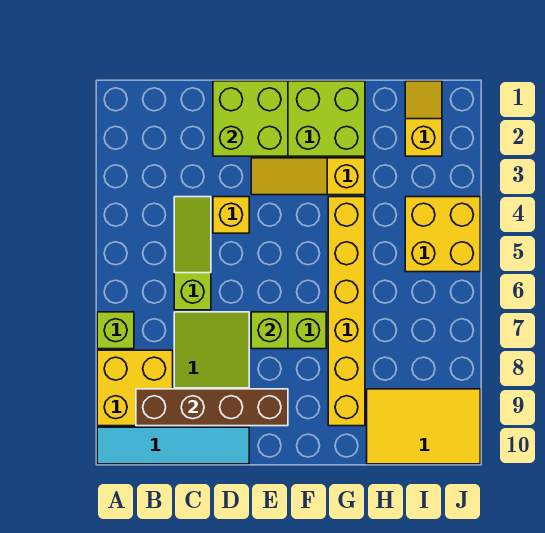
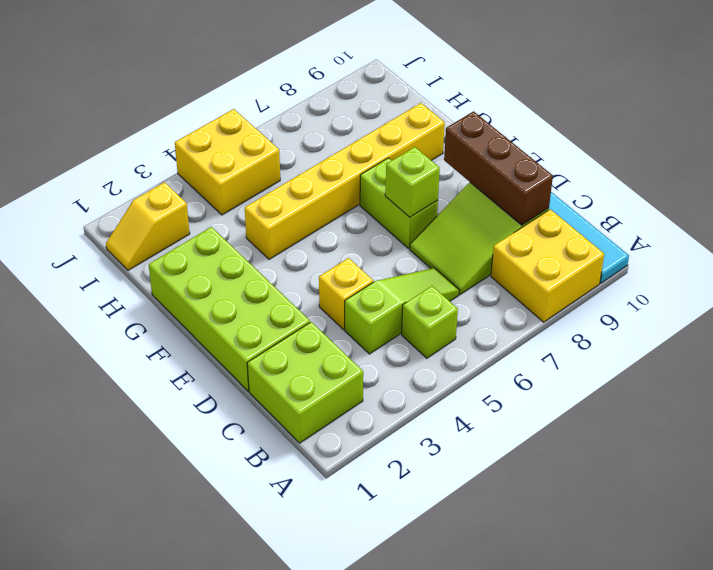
lime brick A7 level 1 -> lime brick B5 level 1
brown brick B9:E9 level 2 -> brown brick C9:E9 level 2
lime slope C4:C6 level 1 top 6 -> lime slope C4:C6 level 1 top 4
lime brick D1:E2 level 2 -> lime brick B1:C2 level 1
yellow slope E3:G3 level 1 top G -> none
yellow tile H9:J10 level 1 -> none

